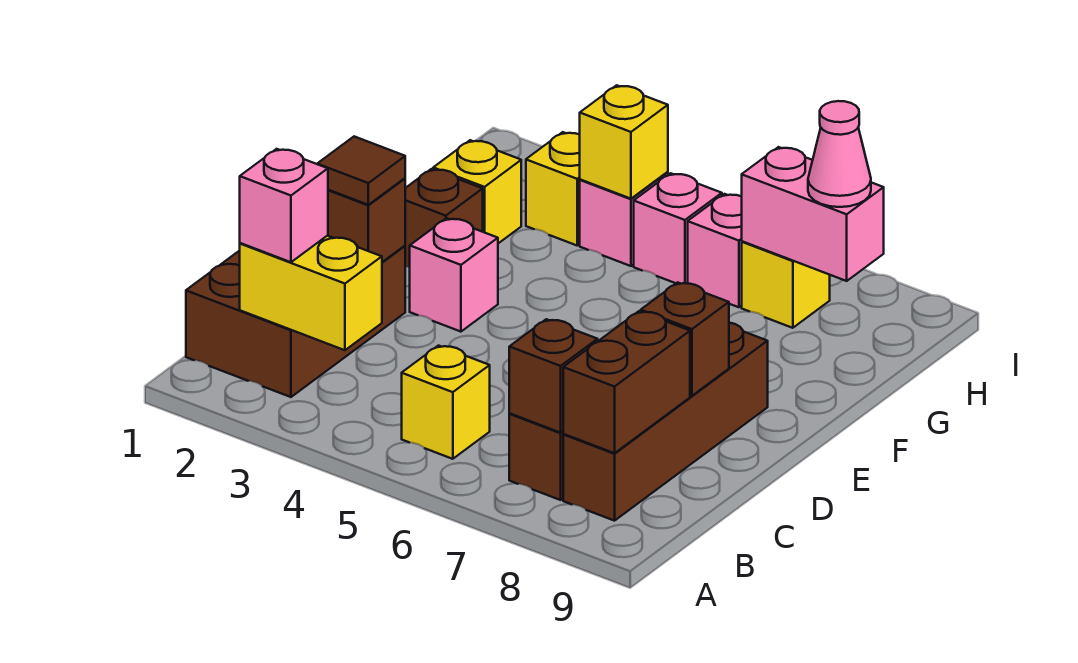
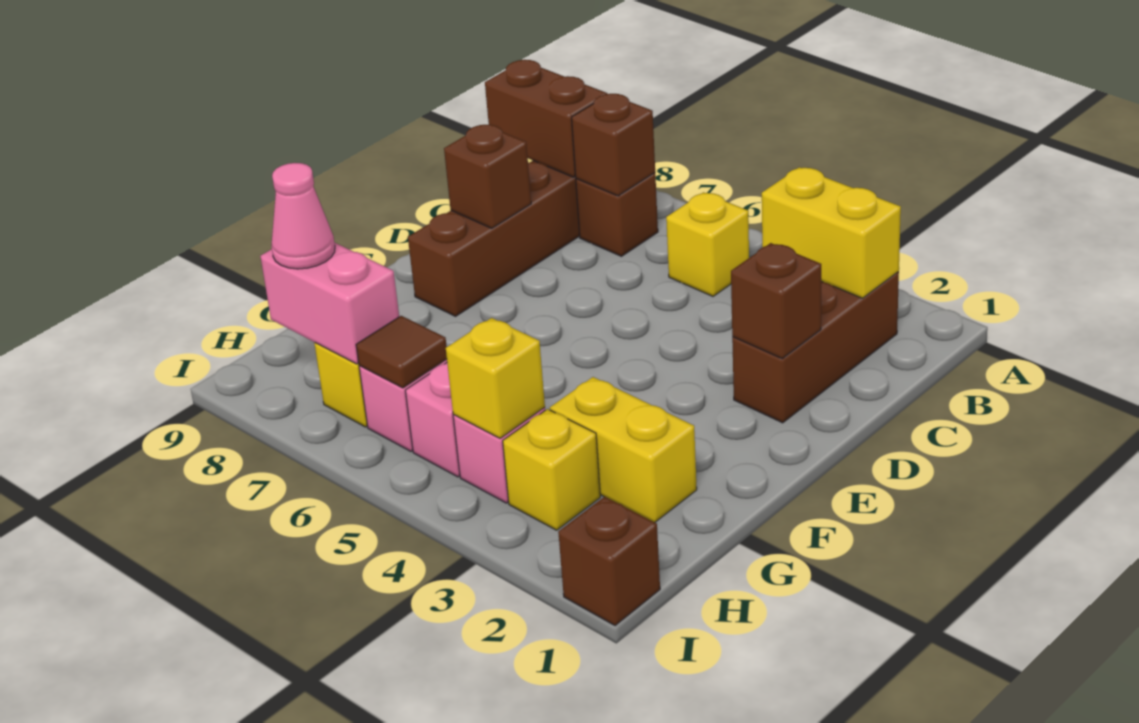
brown brick B1:D2 level 1 -> brown brick B2:D2 level 1
pink brick B2 level 3 -> none
brown brick B8:C8 level 2 -> brown brick B8:B9 level 2
brown tile D2 level 3 -> brown tile H6 level 2
pink brick E3 level 1 -> none
brown brick F2 level 1 -> brown brick I1 level 1
yellow brick G2 level 1 -> yellow brick G2:G3 level 1

